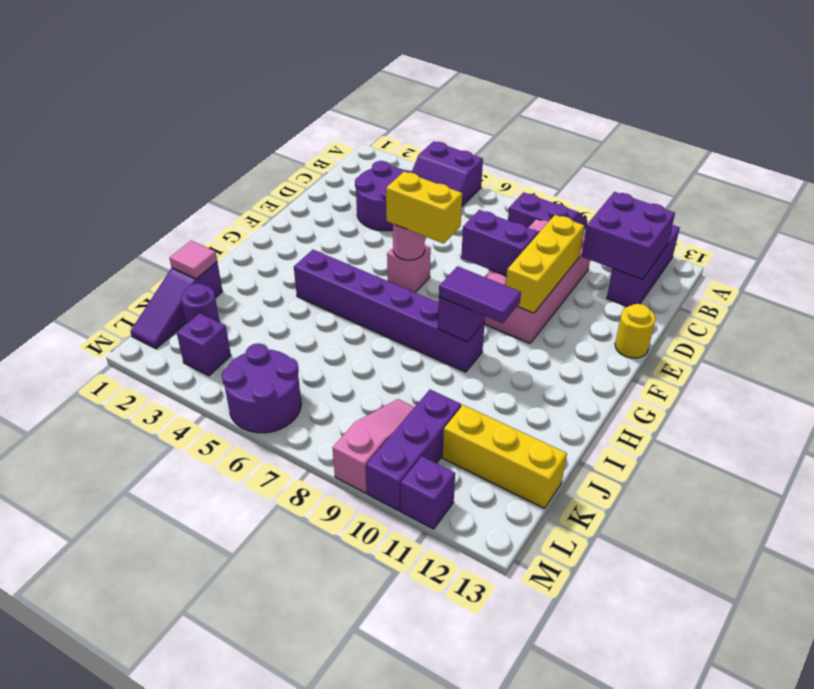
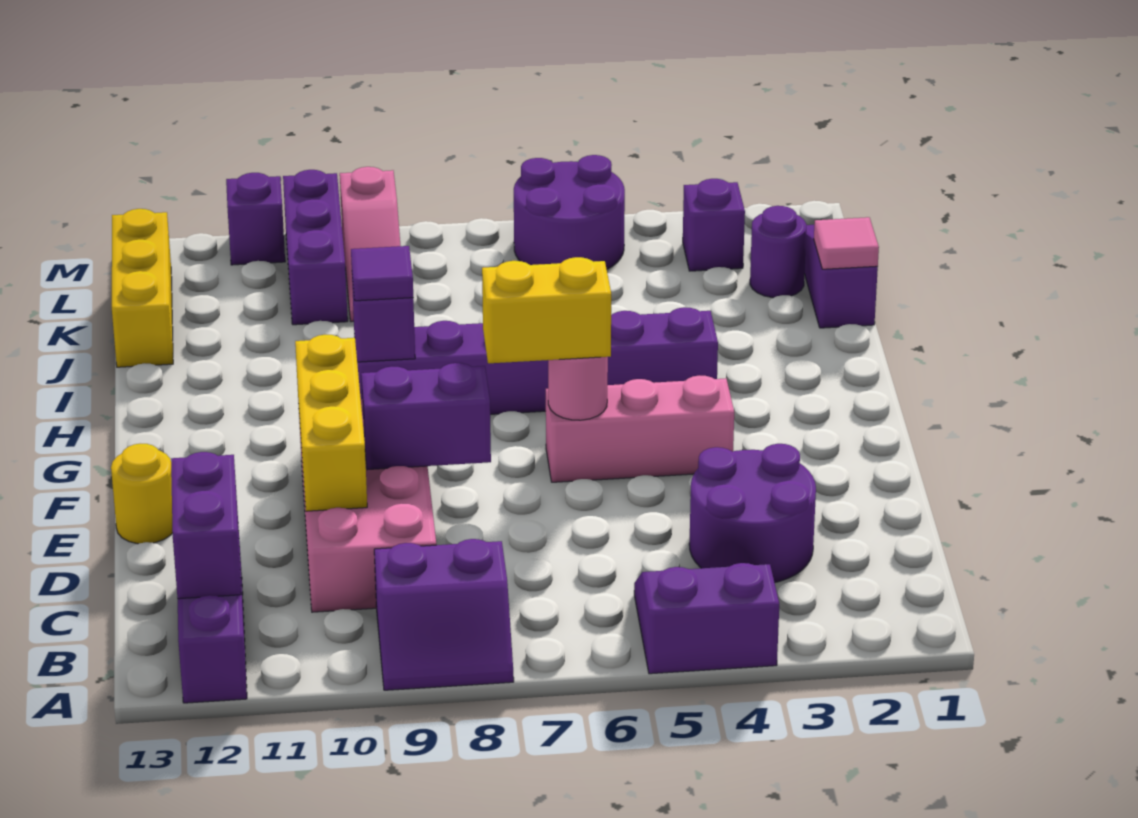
purple brick B11:C12 level 2 -> purple brick B12:C12 level 2
pink brick F6 level 1 -> pink brick F4:F6 level 1
purple tile H9:H10 level 3 -> purple tile H9 level 3
yellow brick K11:K13 level 1 -> yellow brick J13:L13 level 1

